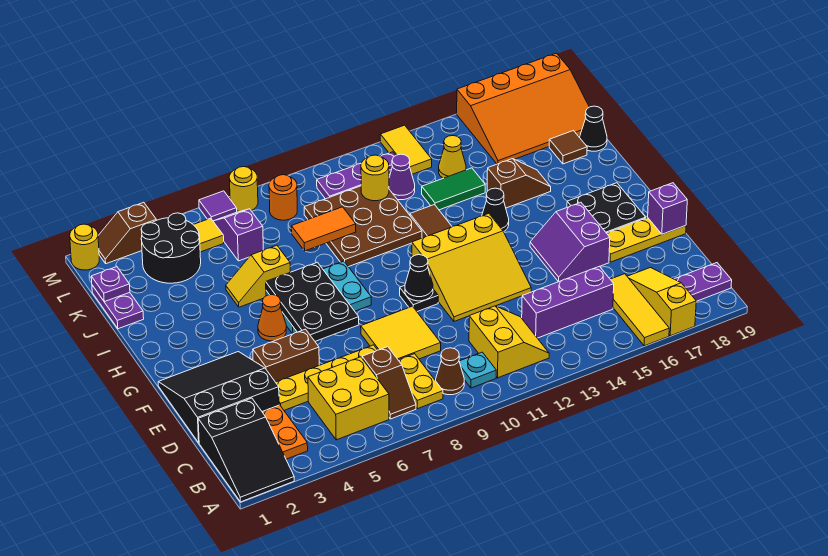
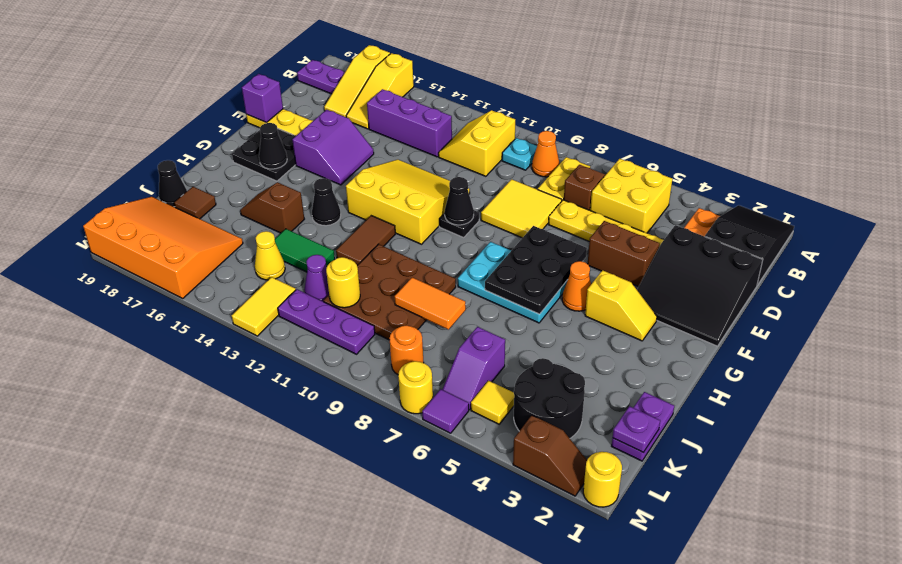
yellow tile A16:C16 level 1 -> yellow slope A16:C16 level 1 top A
brown cone B9 level 1 -> orange cone B9 level 1
none -> black cone G17 level 2
yellow slope I5:I6 level 1 top 6 -> yellow slope G3:G4 level 1 top 4

